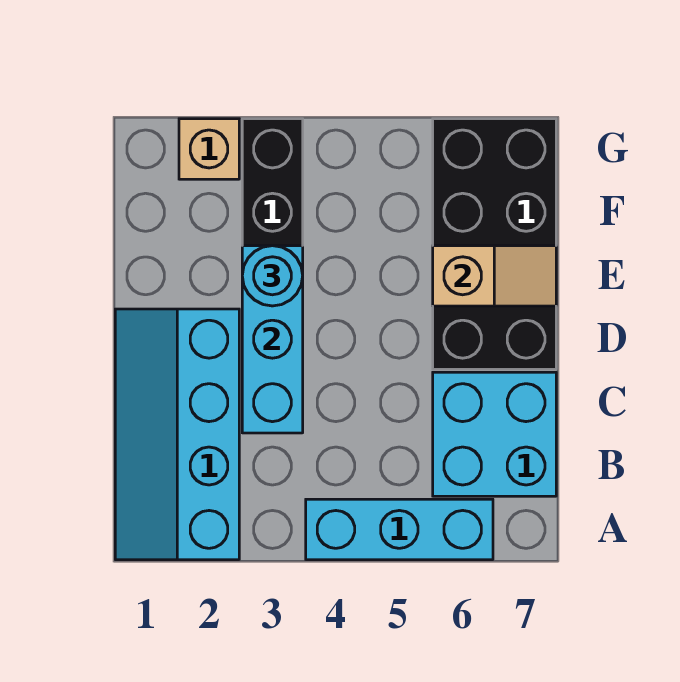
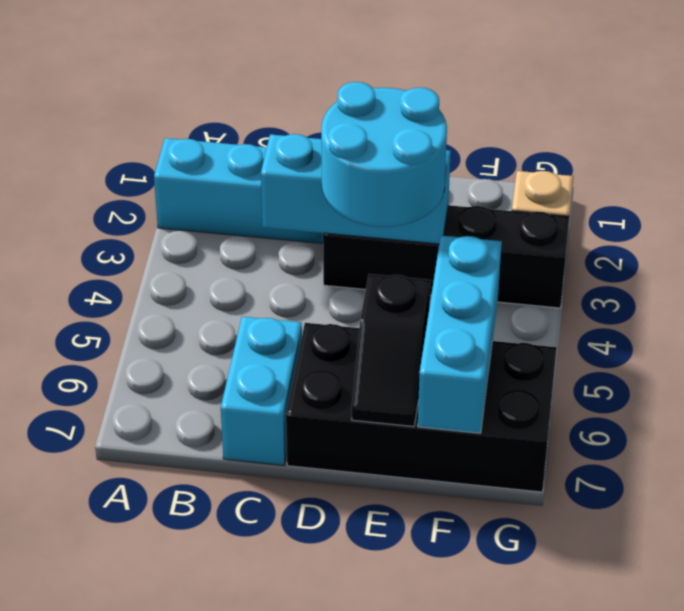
cyan brick A4:A6 level 1 -> cyan brick F5:F7 level 2
cyan brick B6:C7 level 1 -> cyan brick C6:C7 level 1
cyan round brick E3 level 3 -> cyan round brick D3:E4 level 3
tan slope E6:E7 level 2 top 6 -> black slope E6:E7 level 2 top 6

